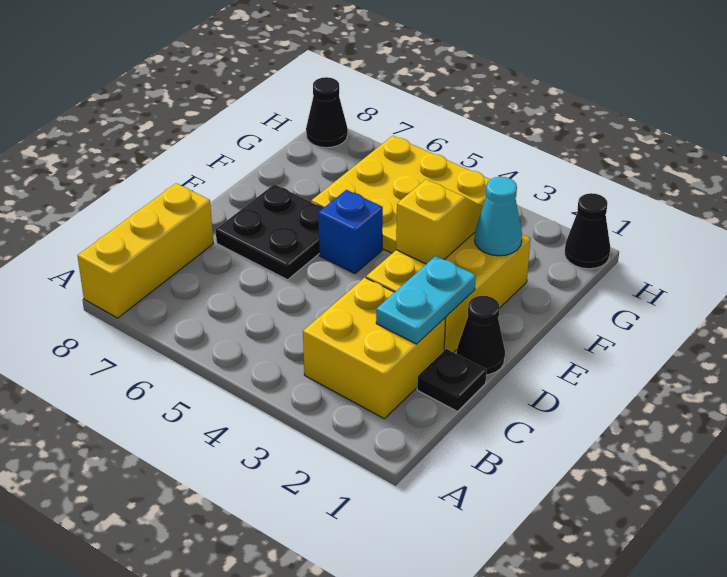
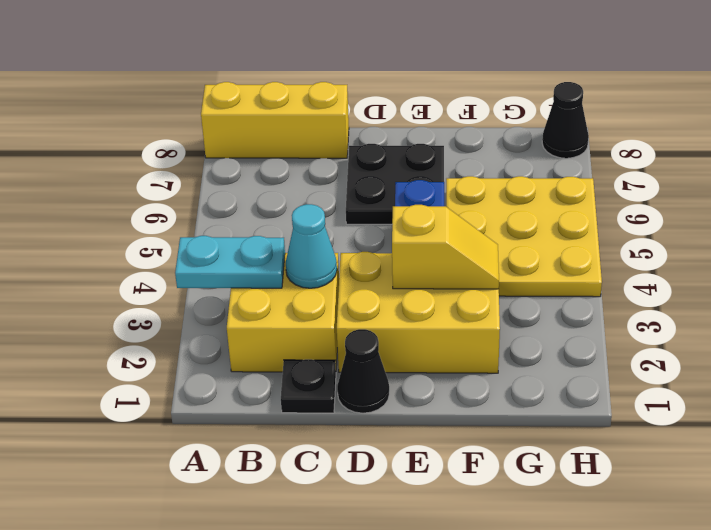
cyan plate C2:D2 level 2 -> cyan plate A3:B3 level 2
cyan cone F2 level 2 -> cyan cone C3 level 2
black cone H1 level 1 -> none

